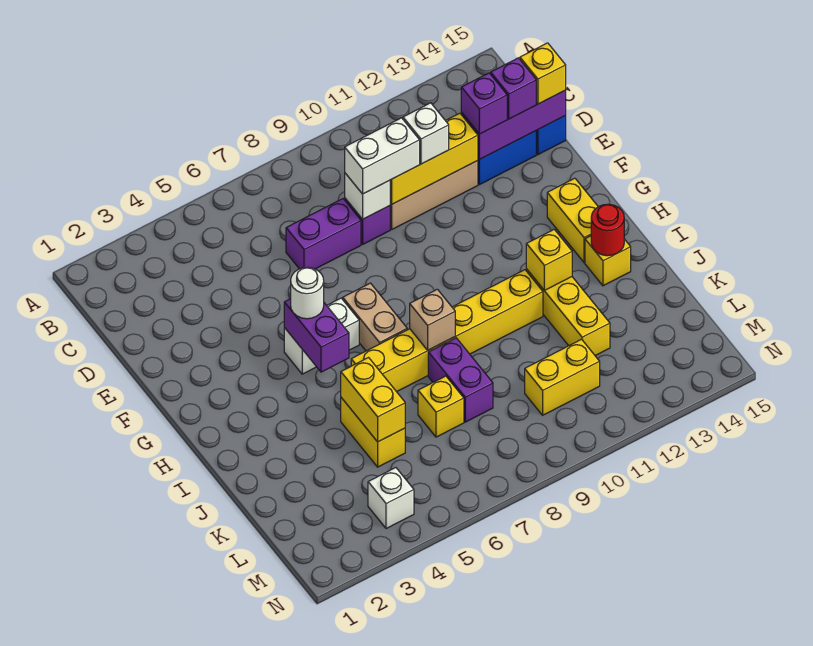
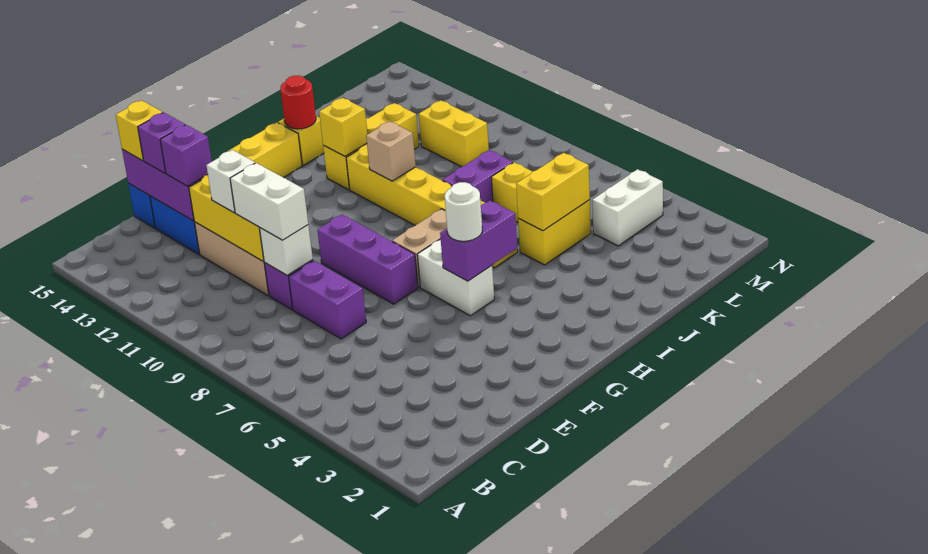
none -> purple brick F7:F9 level 1
tan brick I8 level 2 -> tan brick I10 level 2
white brick M4 level 1 -> white brick L4:M4 level 1

